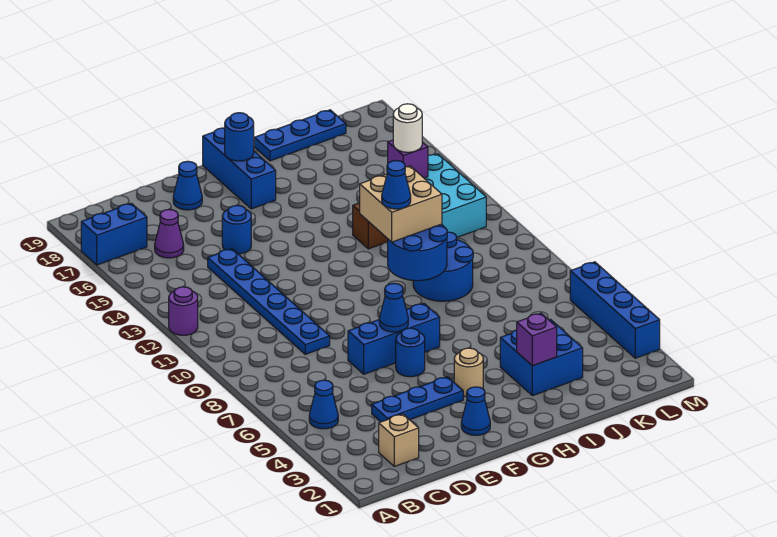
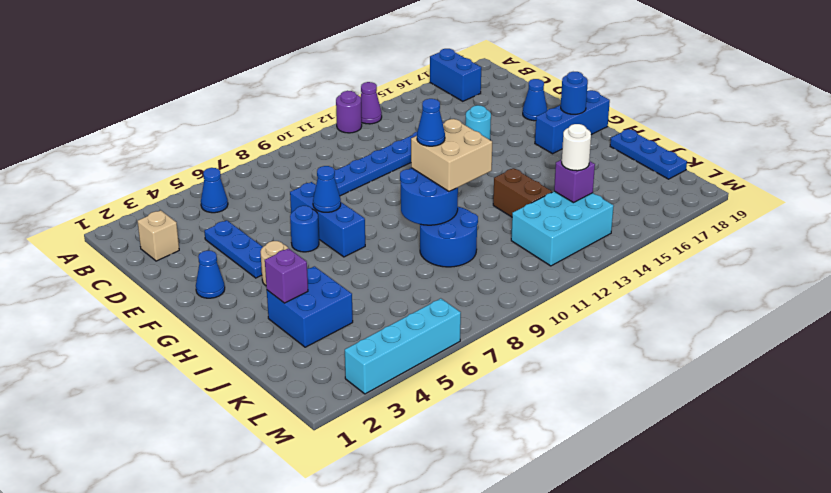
purple cone C16 level 1 -> purple cone A13 level 1
blue round brick E15 level 1 -> cyan round brick E15 level 1
blue brick M3:M6 level 1 -> cyan brick M3:M6 level 1

